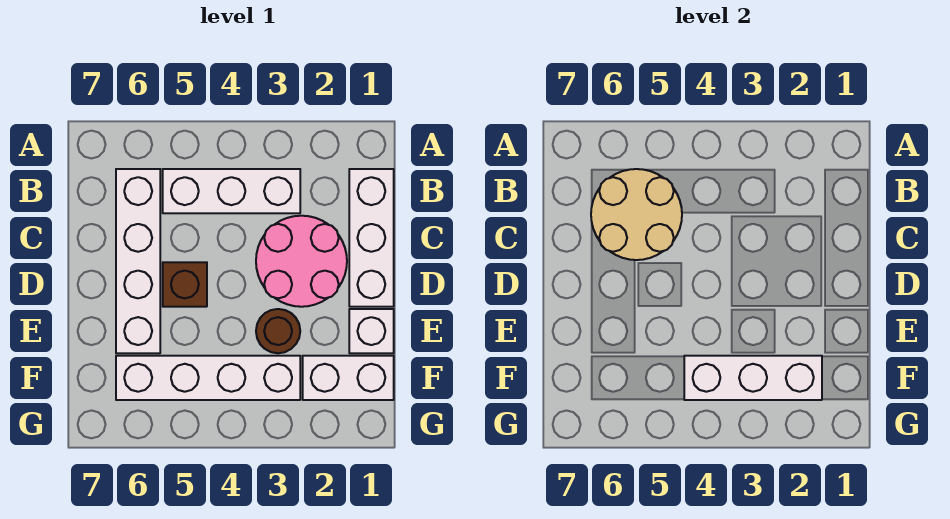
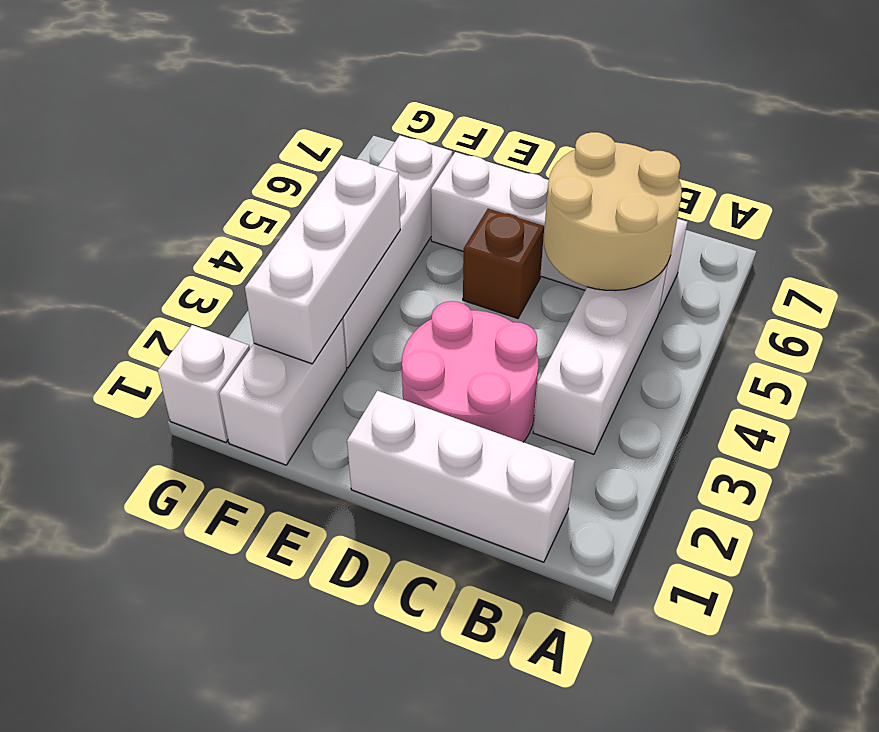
white brick E1 level 1 -> white brick G1 level 1
brown round brick E3 level 1 -> none

